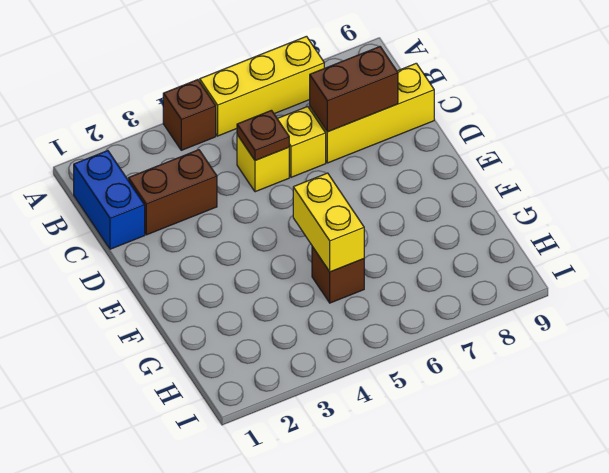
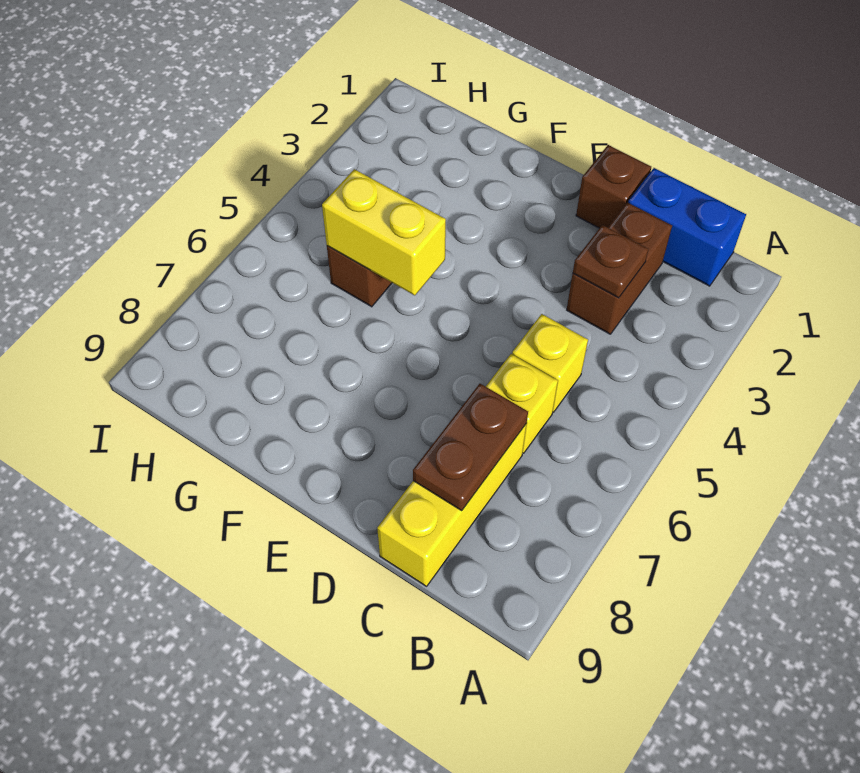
brown brick A4 level 1 -> brown brick D1 level 1
yellow brick A5:A7 level 1 -> none
brown plate C5 level 2 -> brown plate C3 level 2
brown brick C7:C8 level 2 -> brown plate C7:C8 level 2

